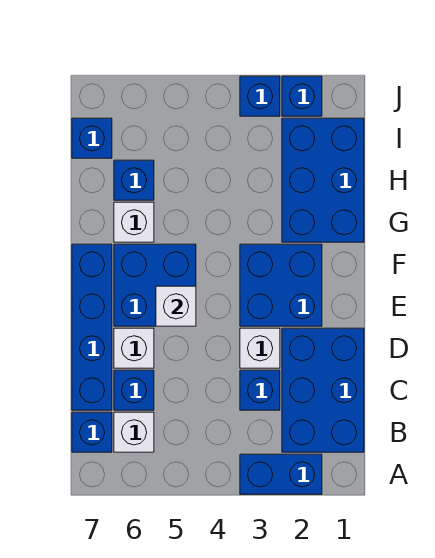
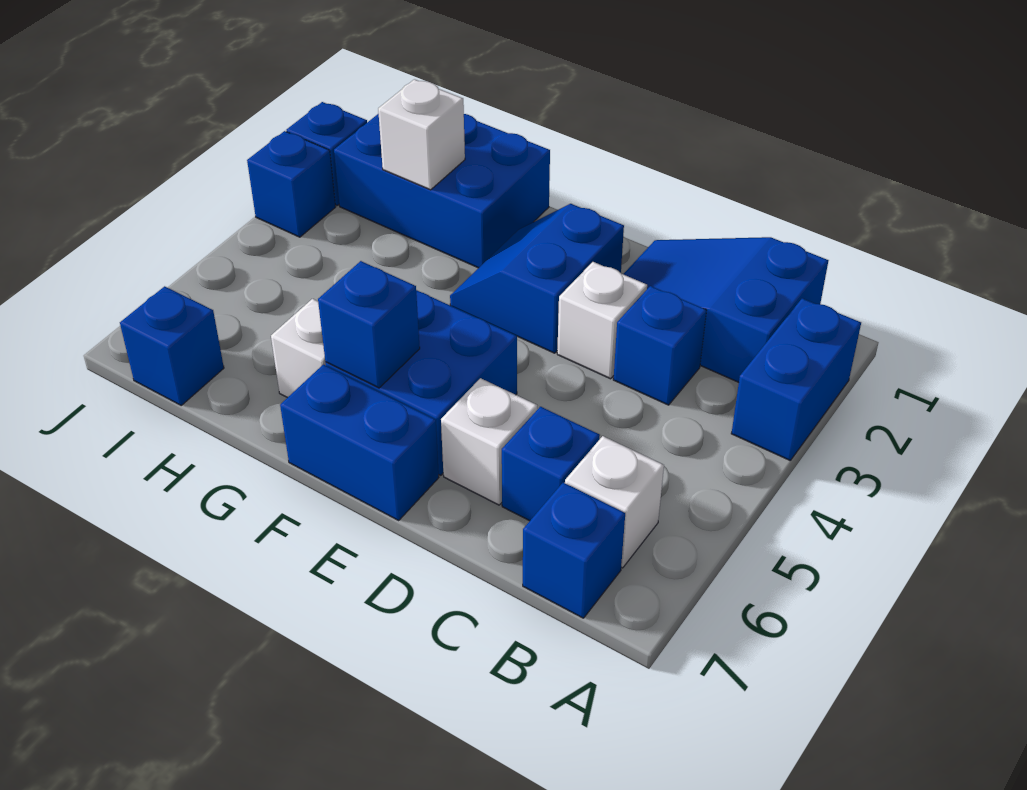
blue brick B1:D2 level 1 -> blue slope B1:D2 level 1 top B
blue brick C7:F7 level 1 -> blue brick E7:F7 level 1
blue brick E2:F3 level 1 -> blue slope E2:F3 level 1 top E
white brick E5 level 2 -> white brick H2 level 2
blue brick H6 level 1 -> blue brick F6 level 2

